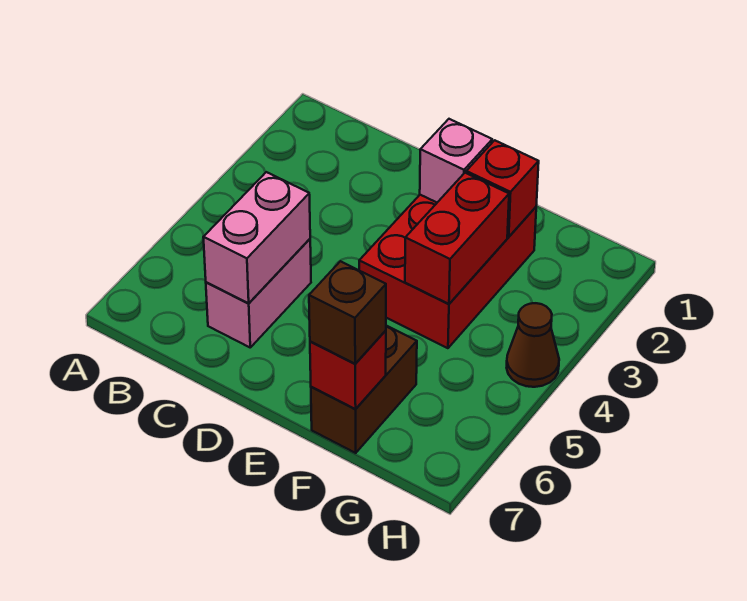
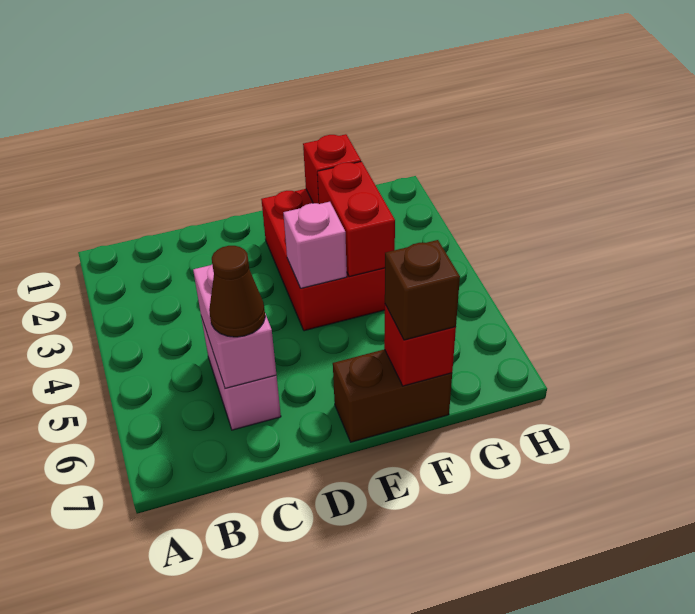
pink brick E2 level 2 -> pink brick E4 level 2
brown brick F6:F7 level 1 -> brown brick E7:F7 level 1
brown cone H4 level 1 -> brown cone C6 level 3

